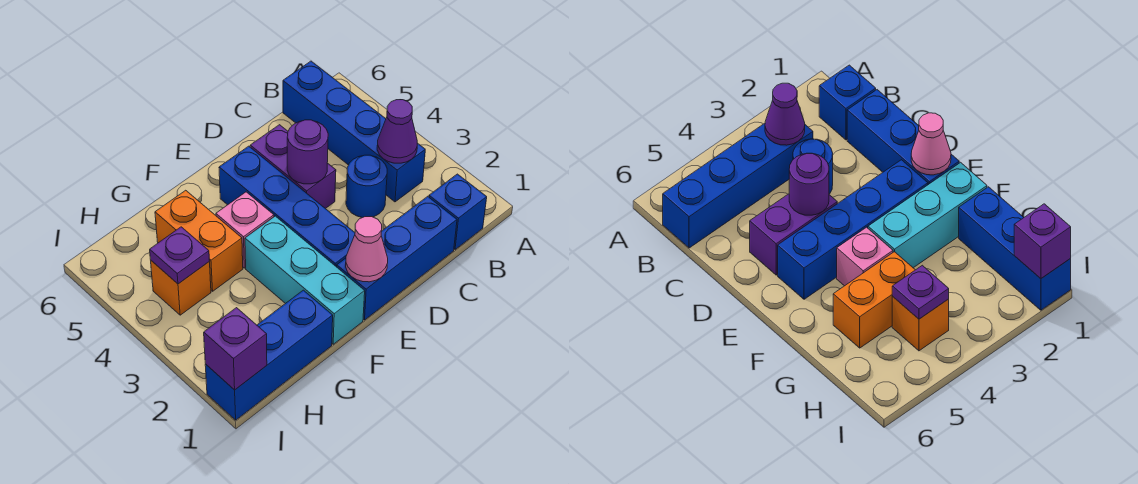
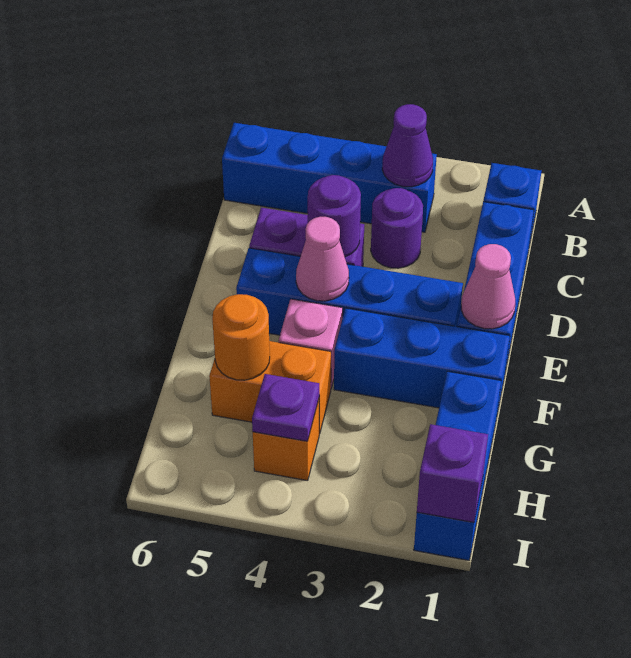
blue round brick C3 level 1 -> purple round brick C3 level 1
none -> pink cone E4 level 2
cyan brick F1:F3 level 1 -> blue brick F1:F3 level 1
none -> orange round brick G5 level 2

